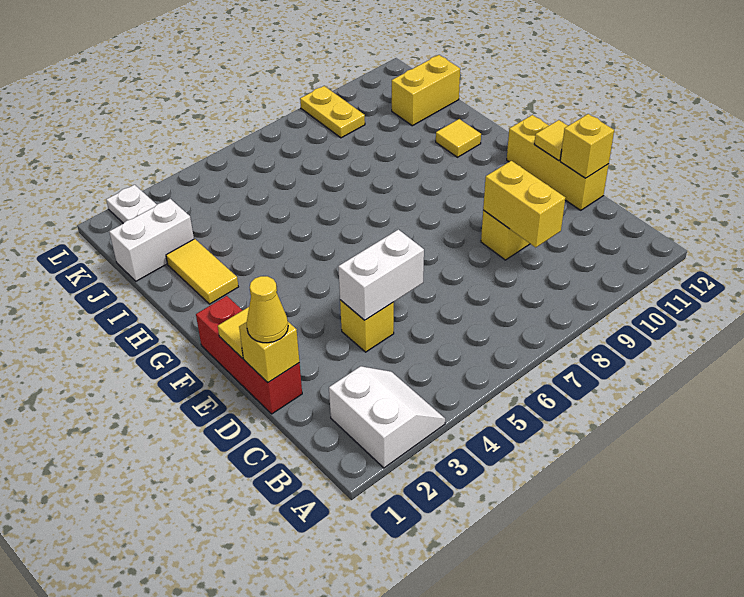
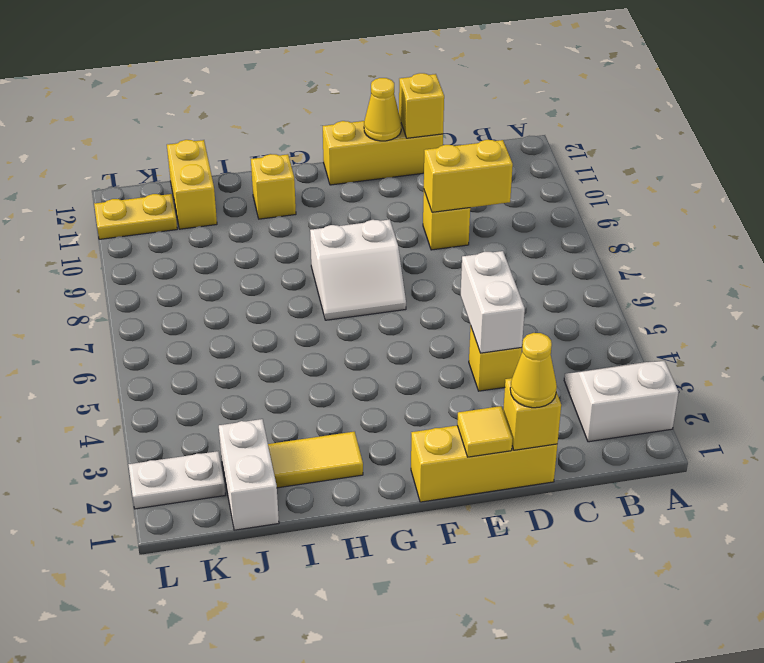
red brick D1:F1 level 1 -> yellow brick D1:F1 level 1
yellow tile E12 level 2 -> yellow cone E12 level 2
none -> white slope F7:G8 level 1 top 8
yellow tile H11 level 1 -> yellow brick H11 level 1
yellow plate K9:L9 level 1 -> yellow plate K11:L11 level 1

